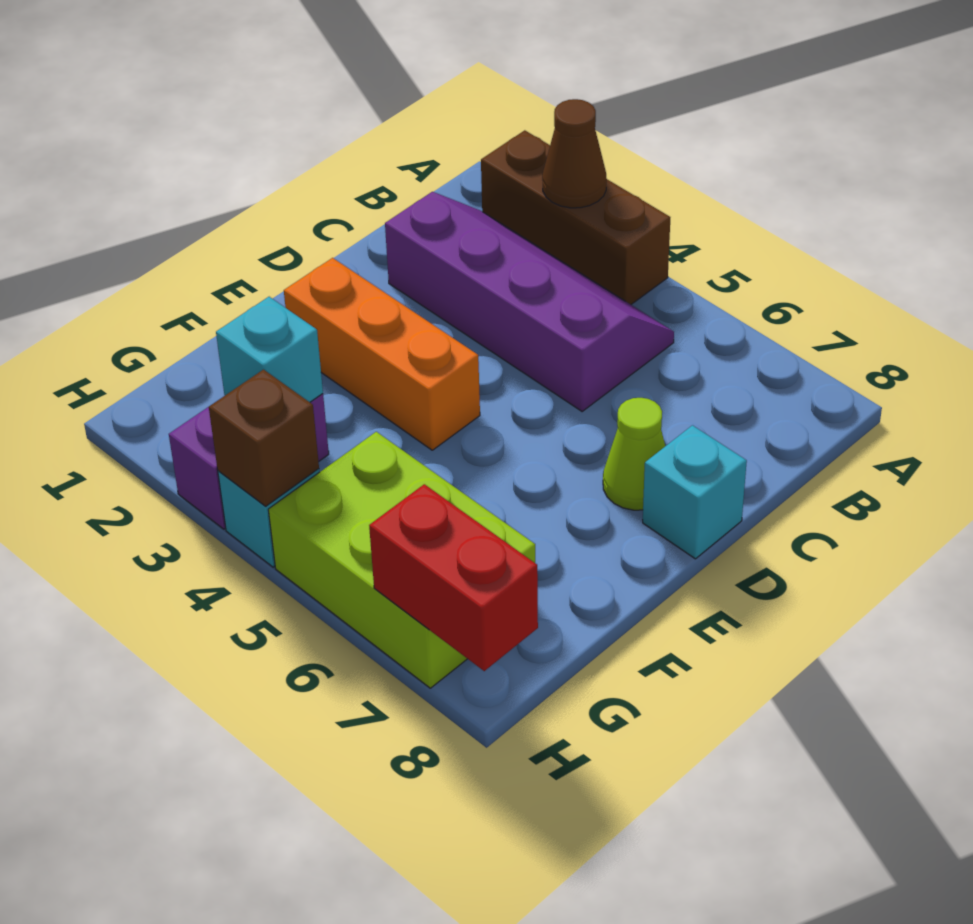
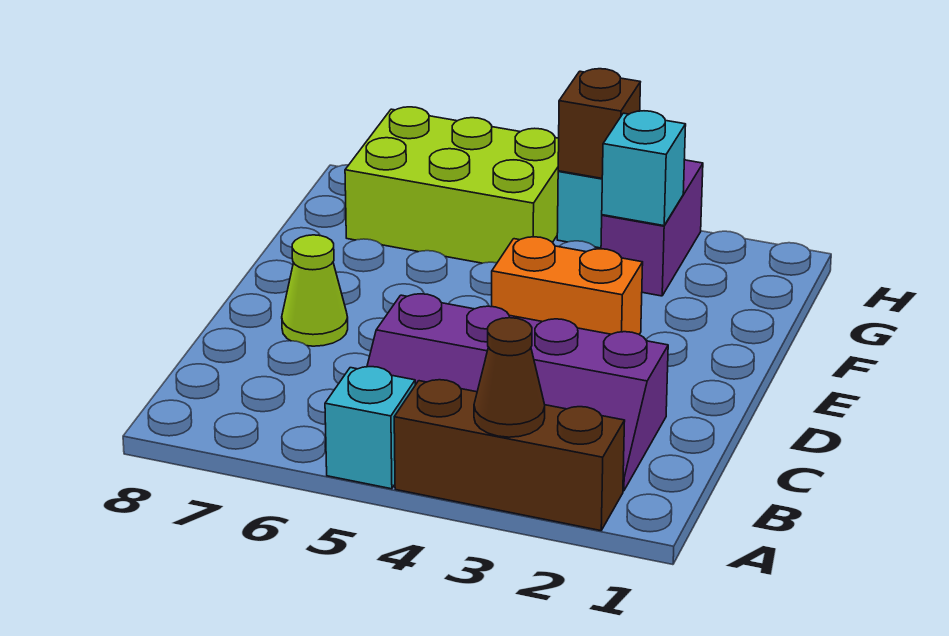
cyan brick D8 level 1 -> cyan brick A5 level 1
orange brick E2:E4 level 1 -> orange brick E3:E4 level 1
red brick H7:H8 level 2 -> none

